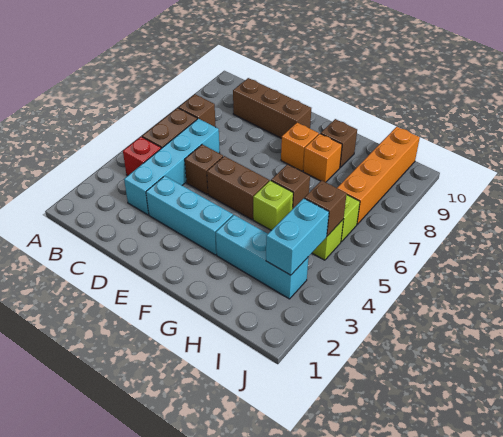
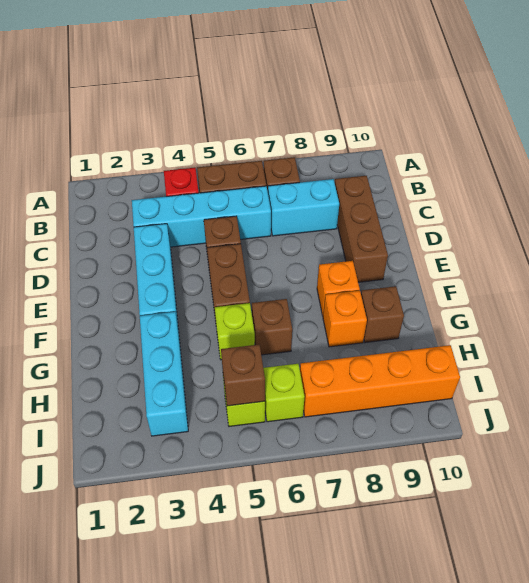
cyan brick I3:I4 level 2 -> cyan brick C7:C8 level 1

